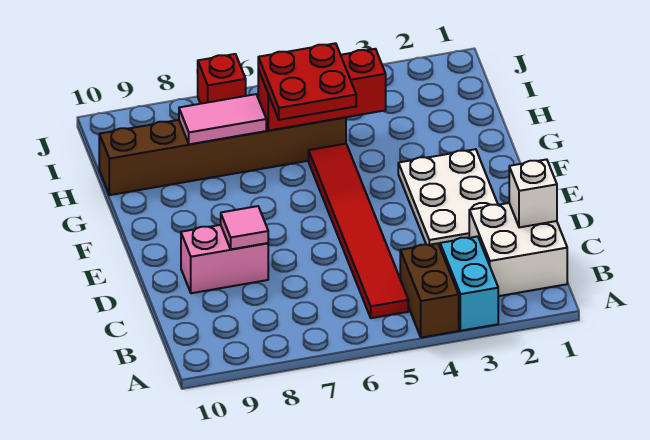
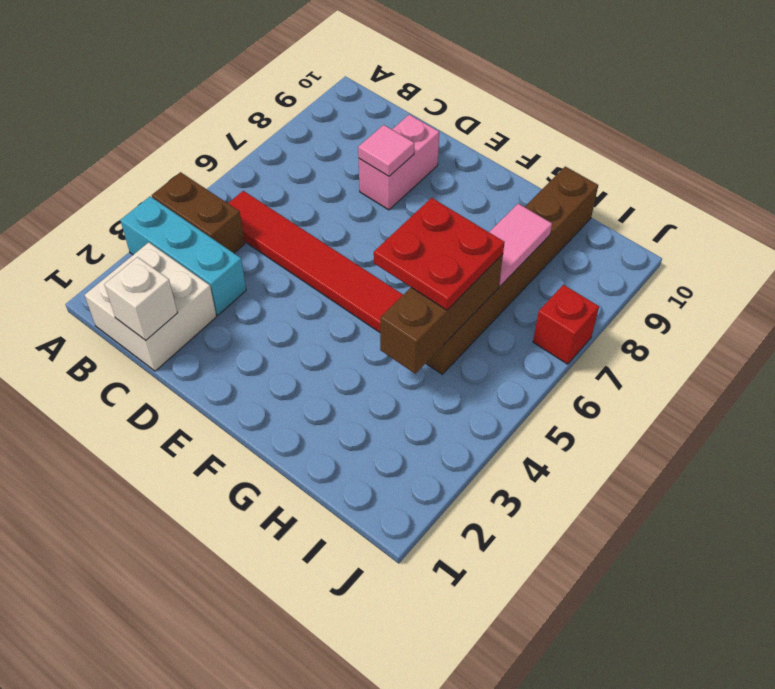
cyan brick A3:B3 level 1 -> cyan brick A3:C3 level 1
white plate D2:F3 level 1 -> none
red brick H4:H6 level 2 -> brown brick H4:H6 level 2

